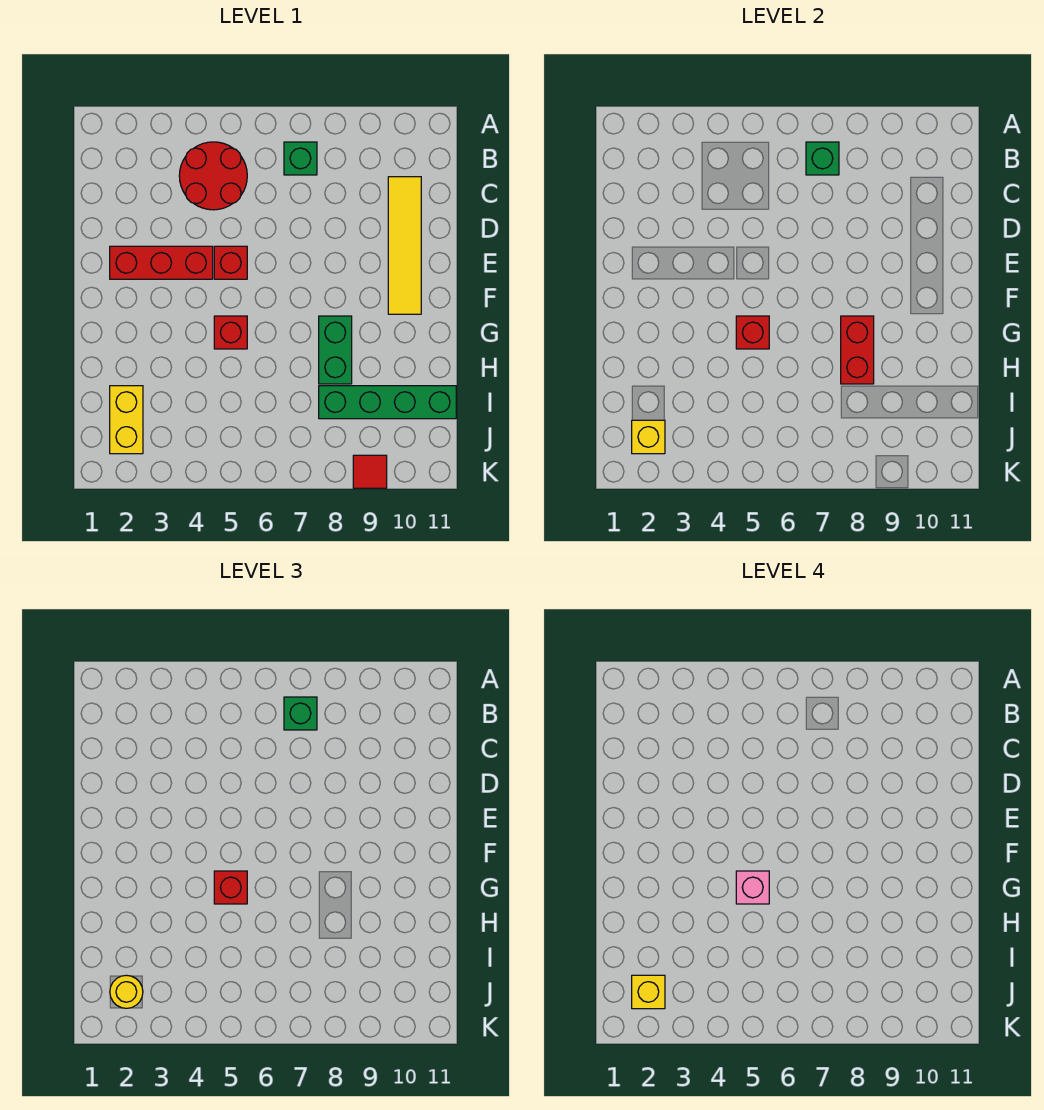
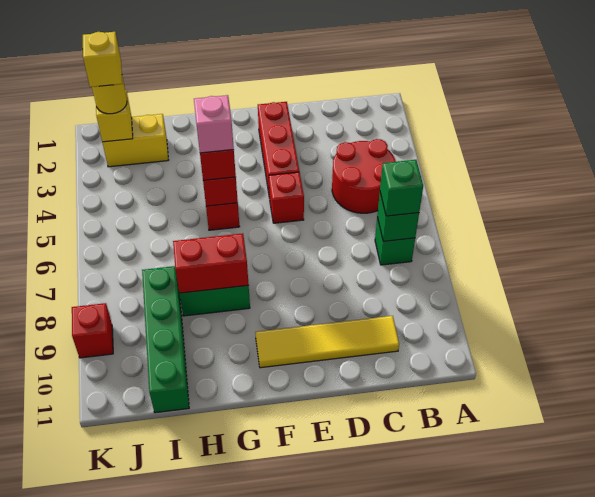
red tile K9 level 1 -> red brick K9 level 1

